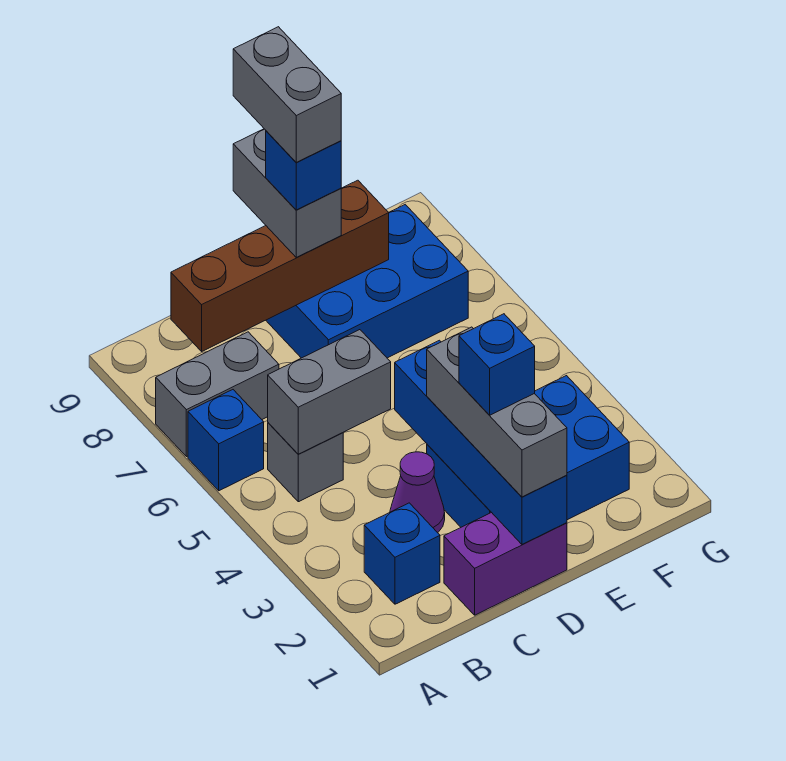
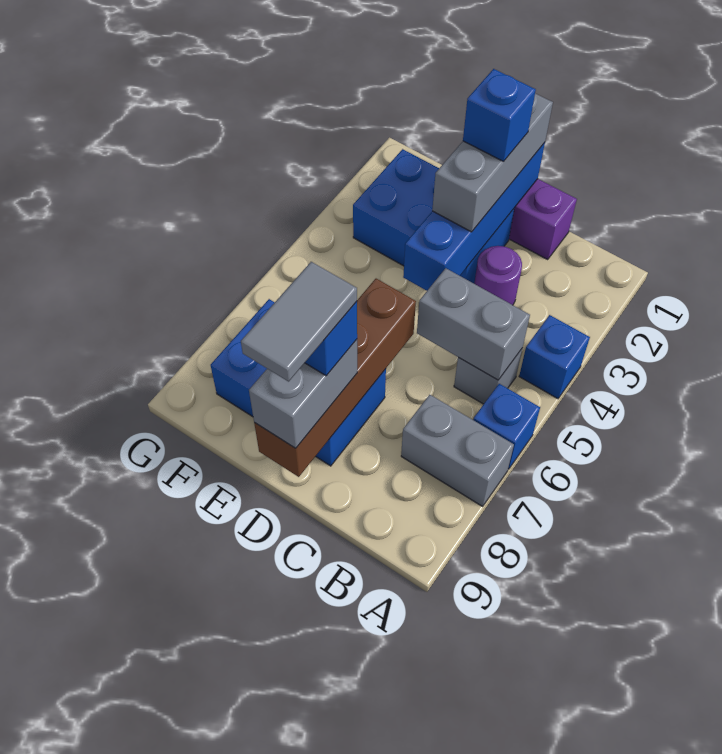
blue brick B2 level 1 -> blue brick A4 level 1
brown brick B8:E8 level 2 -> brown brick D6:D9 level 2
purple cone C3 level 1 -> purple round brick C3 level 1
grey brick D8:D9 level 5 -> grey tile D8:D9 level 5

